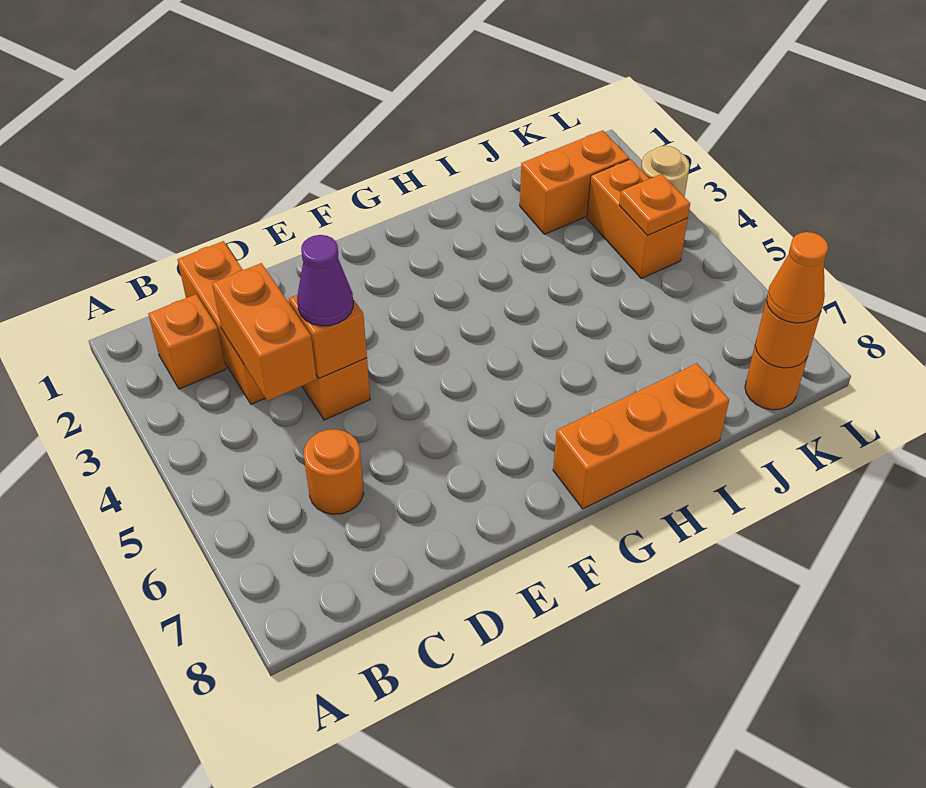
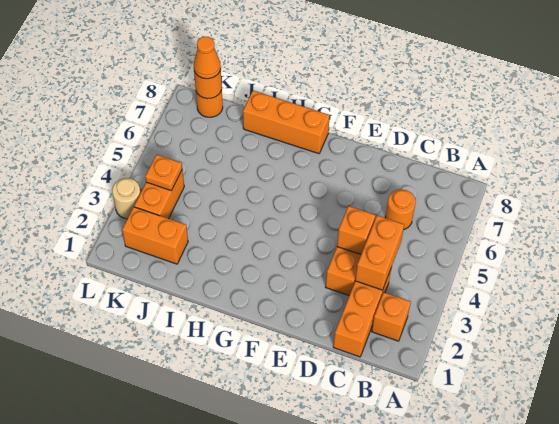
purple cone D4 level 3 -> none

